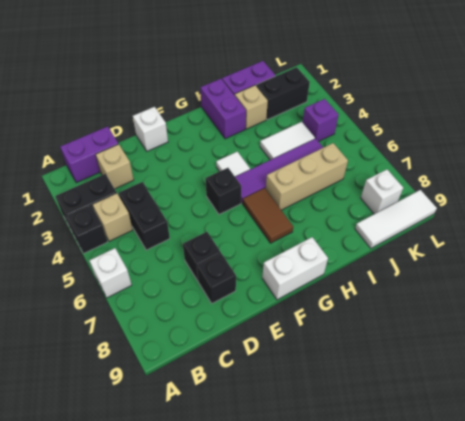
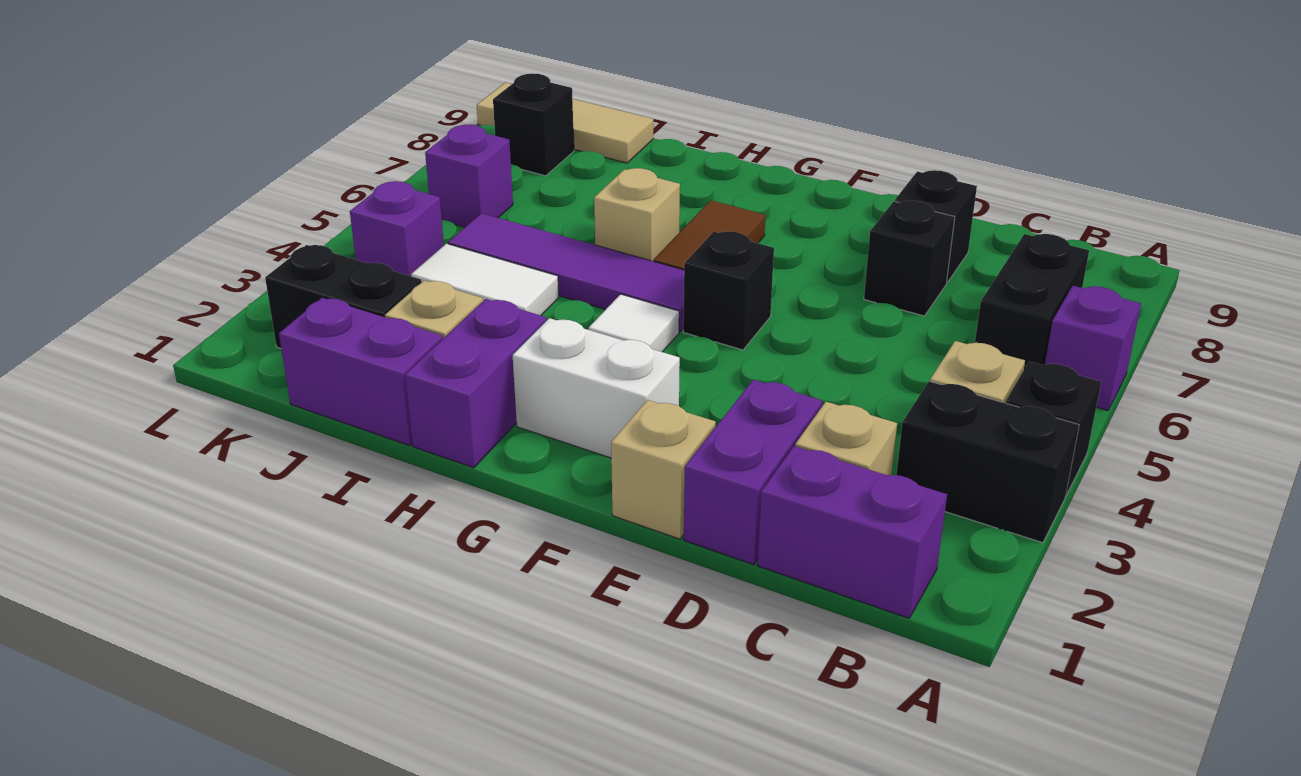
white brick A6 level 1 -> purple brick A6 level 1
black brick C4:C5 level 1 -> black brick B6:B7 level 1
none -> purple brick D1:D2 level 1
white brick E1 level 1 -> tan brick E1 level 1
white brick F9:G9 level 1 -> white brick F2:G2 level 1
tan brick H6:J6 level 1 -> tan brick H6 level 1
white tile J9:L9 level 1 -> tan tile J9:L9 level 1
none -> purple brick K6 level 1
white brick K8 level 1 -> black brick K8 level 1

